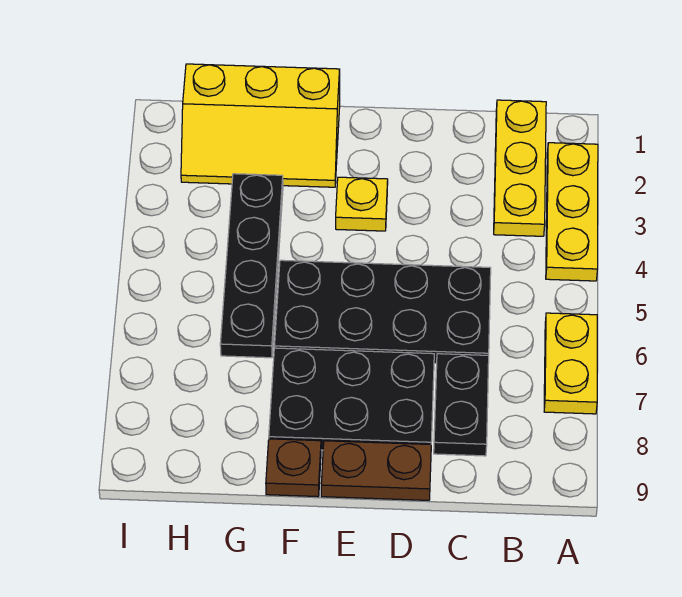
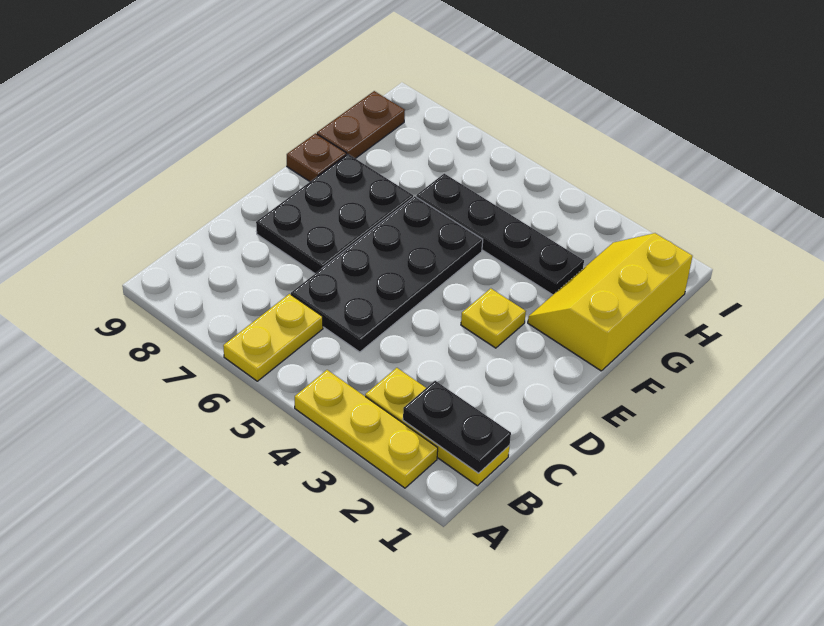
yellow plate A6:A7 level 1 -> yellow plate A6:B6 level 1
black plate C7:C8 level 1 -> black plate B1:B2 level 2
brown plate D9:E9 level 1 -> brown plate G9:H9 level 1

